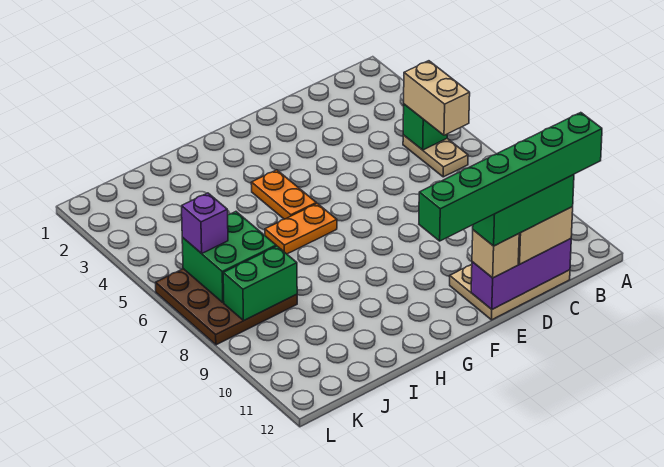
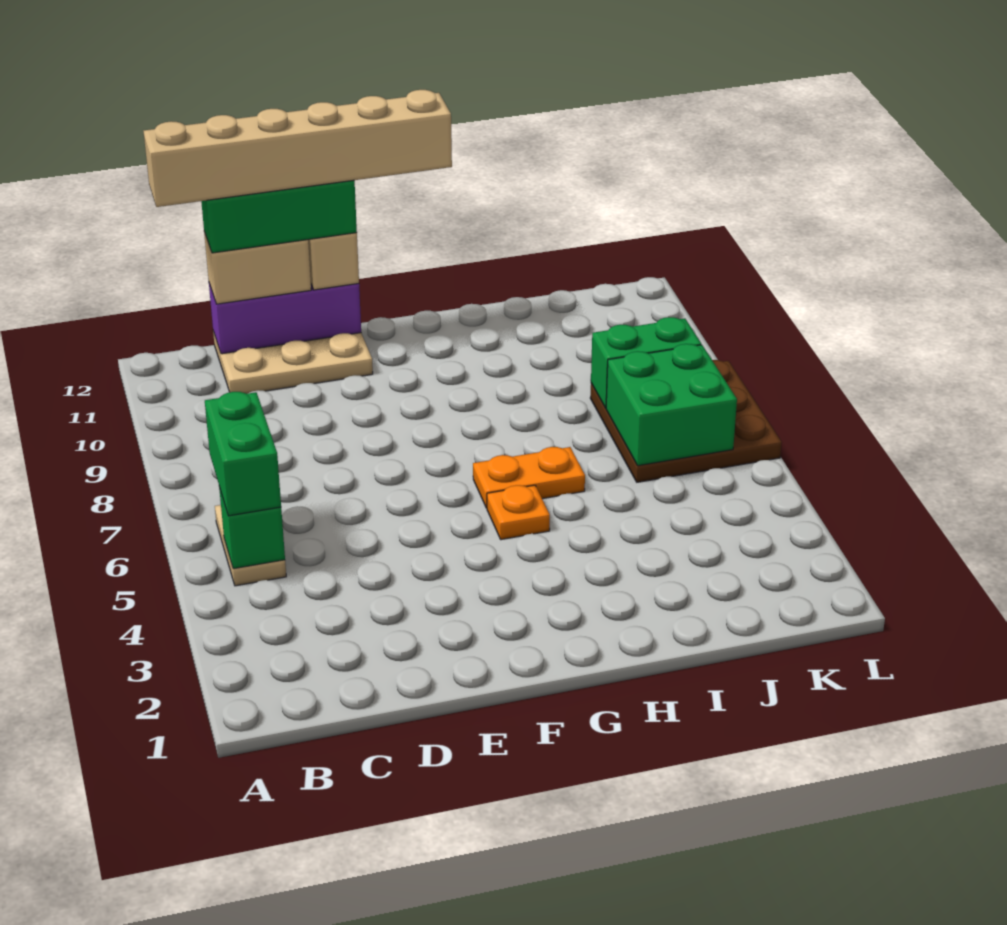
tan brick B5:B6 level 3 -> green brick B5:B6 level 3
green brick B12:G12 level 5 -> tan brick B12:G12 level 5
orange plate G4:G5 level 1 -> orange plate G5 level 1
purple brick K6 level 3 -> none

